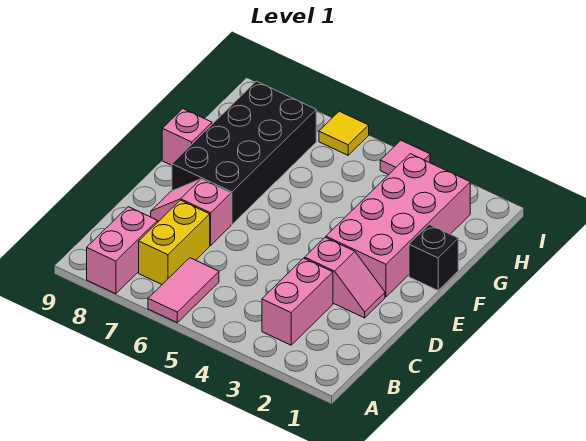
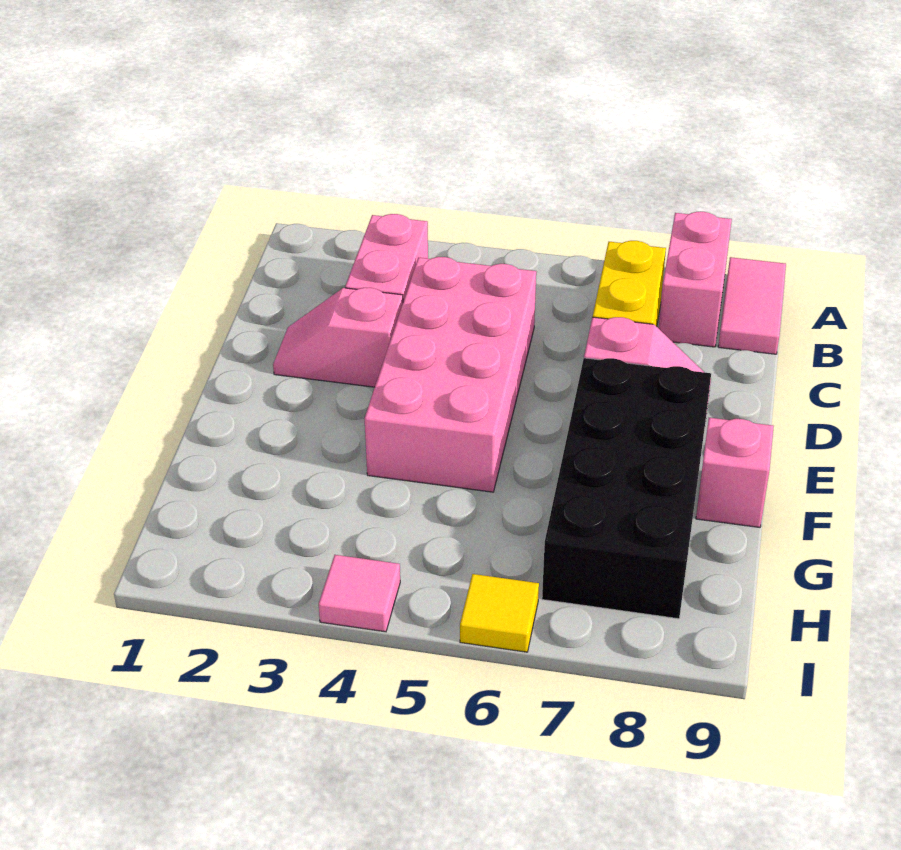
pink tile A6:B6 level 1 -> pink tile A9:B9 level 1
pink brick E2:H3 level 1 -> pink brick C4:F5 level 1
black brick F1 level 1 -> none

